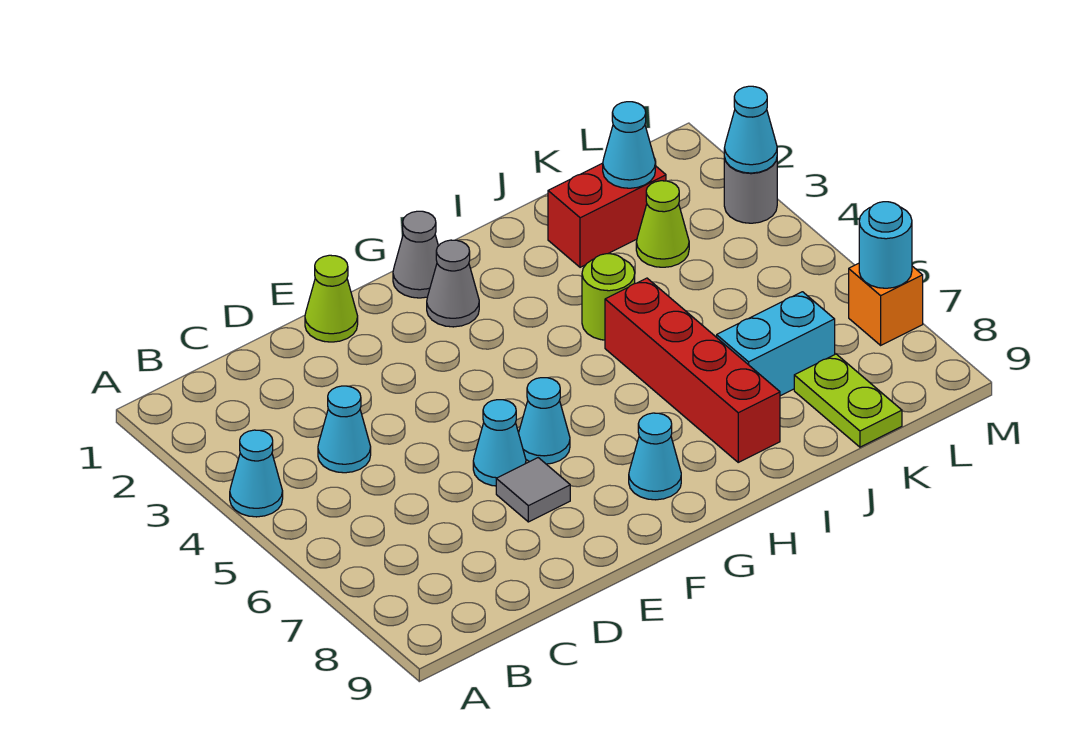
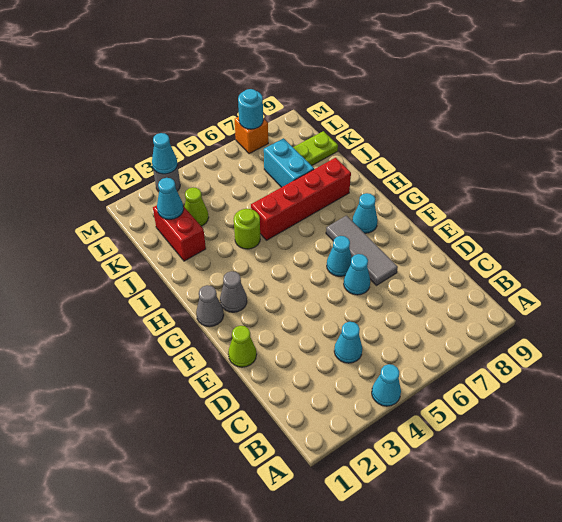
grey tile E7 level 1 -> grey tile E7:G7 level 1

